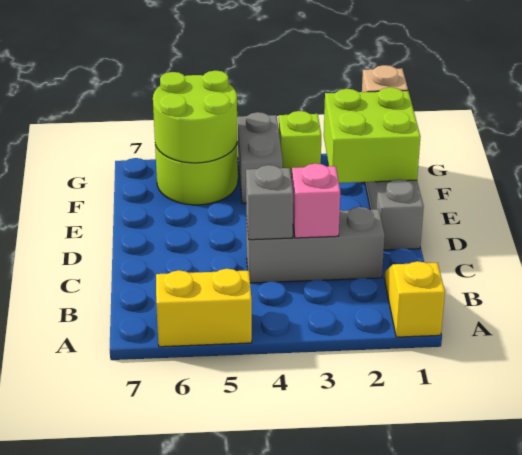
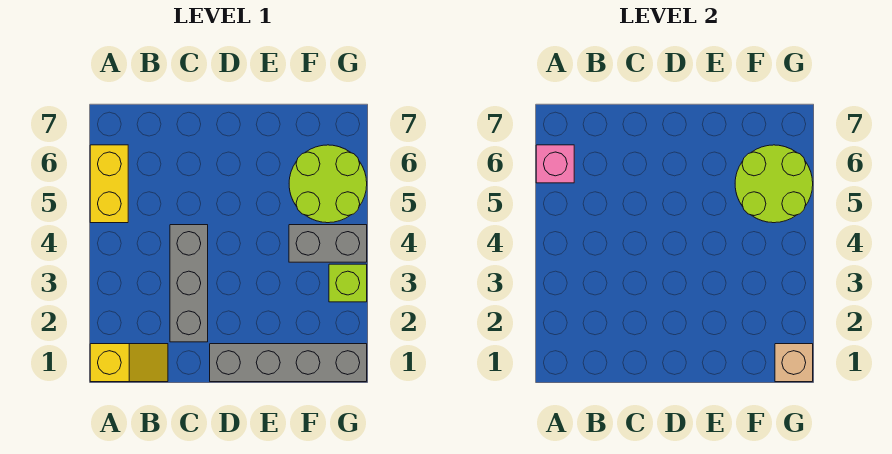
pink brick C3 level 2 -> pink brick A6 level 2
grey brick C4 level 2 -> none
lime brick E1:F2 level 2 -> none

